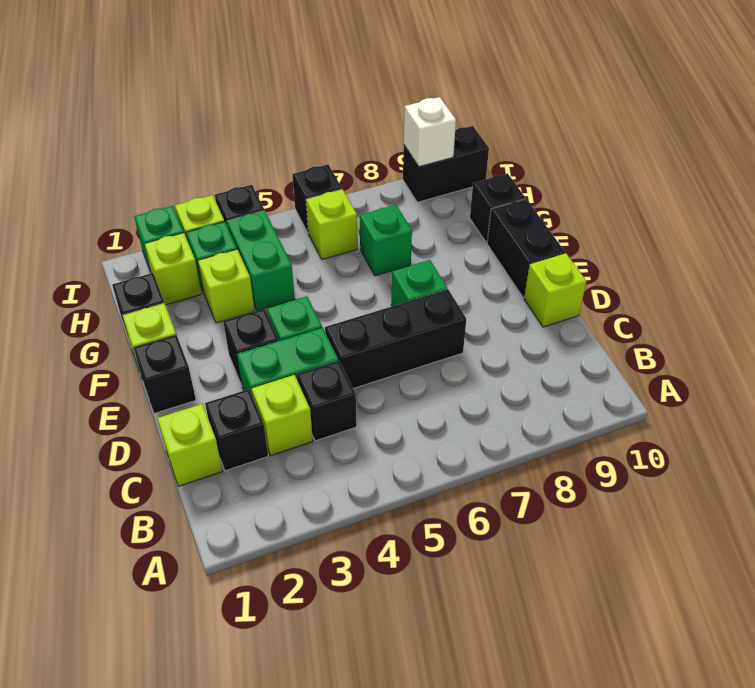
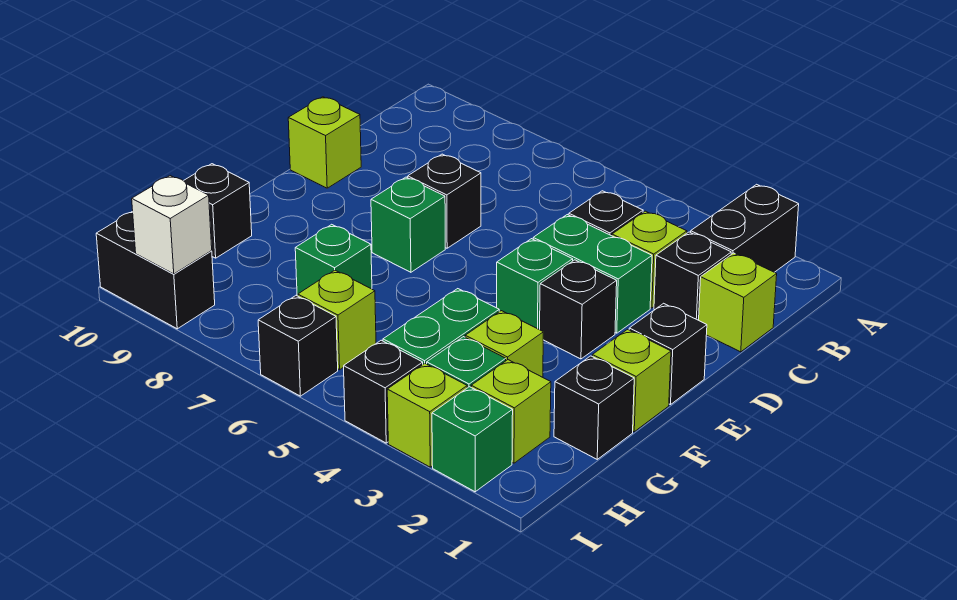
black brick D5:D7 level 1 -> black brick D7 level 1
black brick E10:F10 level 1 -> black brick A2:B2 level 1

